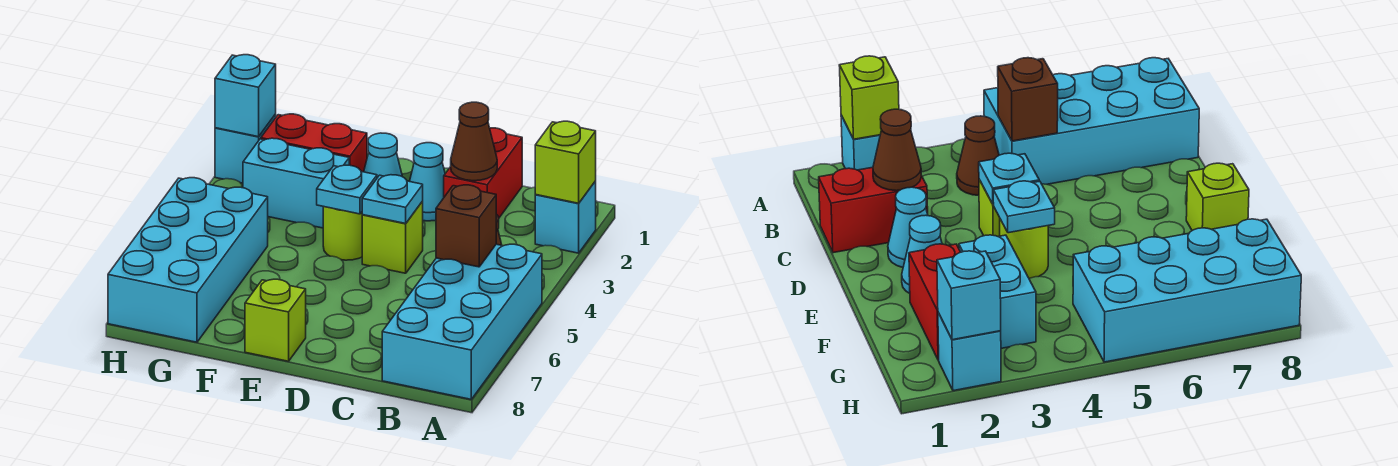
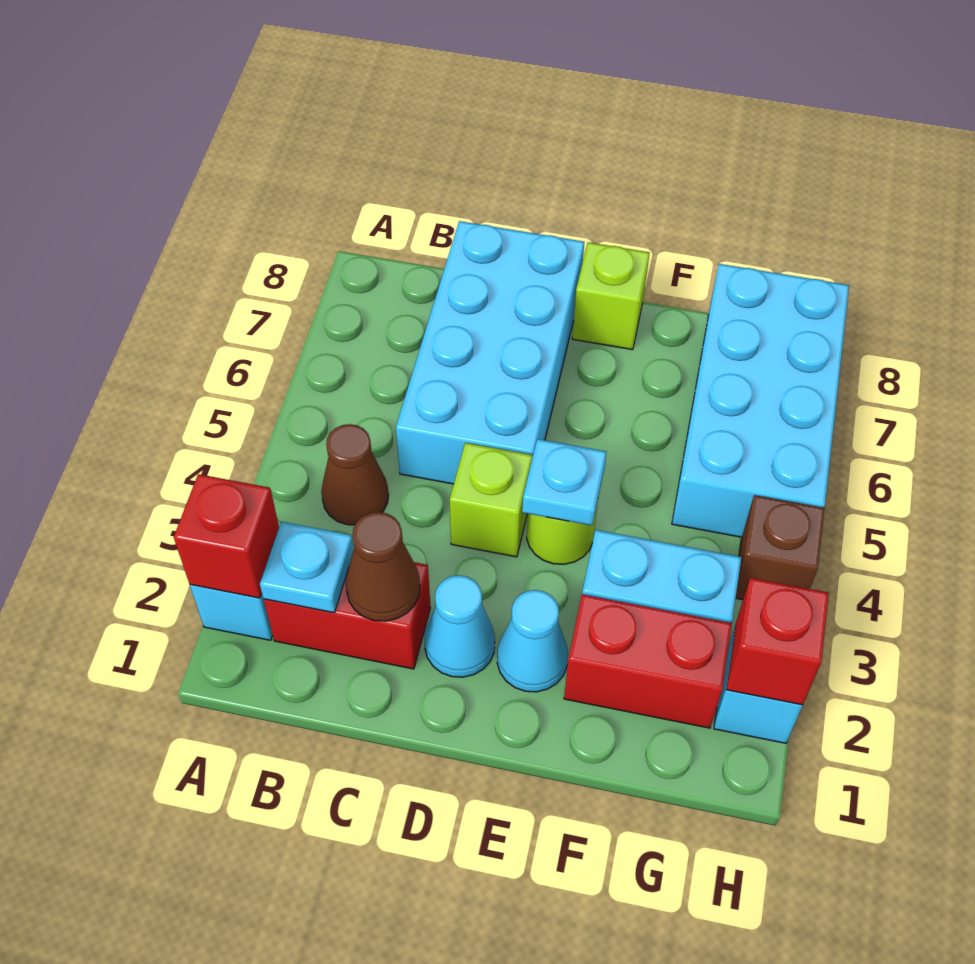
lime brick A2 level 2 -> red brick A2 level 2
cyan brick A5:B8 level 1 -> cyan brick C5:D8 level 1
brown brick B5 level 2 -> brown brick H4 level 1
red brick C1:C2 level 1 -> red brick B2:C2 level 1
cyan plate D4 level 2 -> cyan plate B2 level 2
cyan brick H2 level 2 -> red brick H2 level 2

